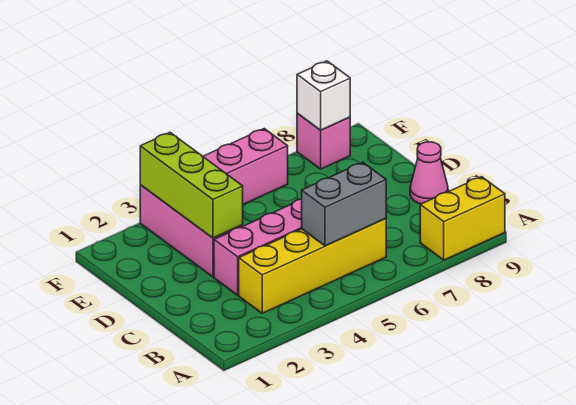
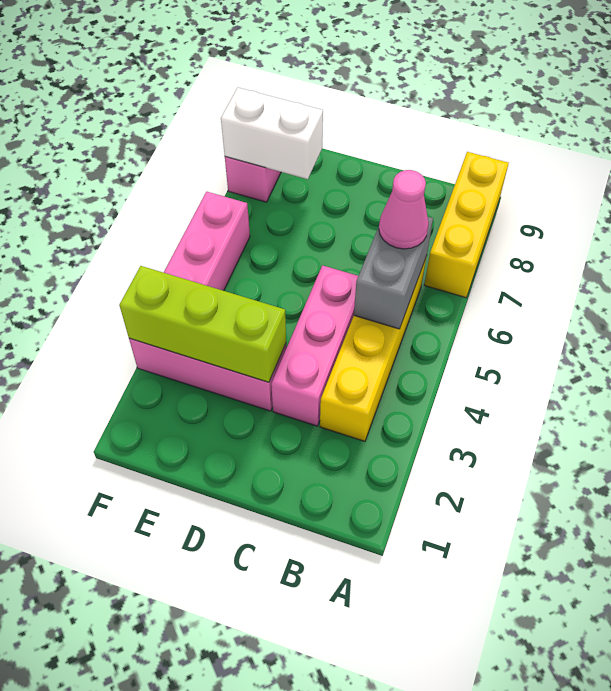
yellow brick A8:A9 level 1 -> yellow brick A7:A9 level 1
pink cone C9 level 1 -> pink cone B6 level 3
white brick F8 level 2 -> white brick E8:F8 level 2

